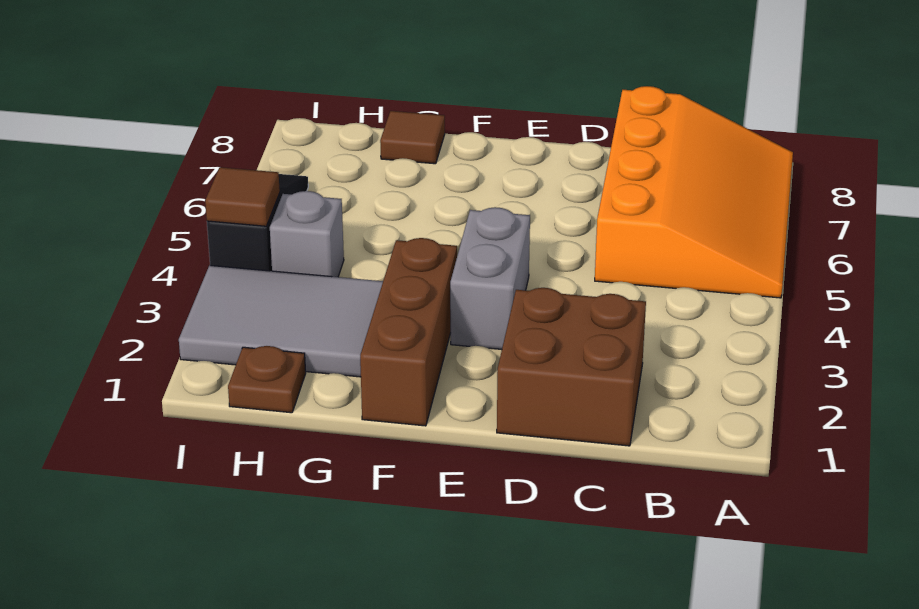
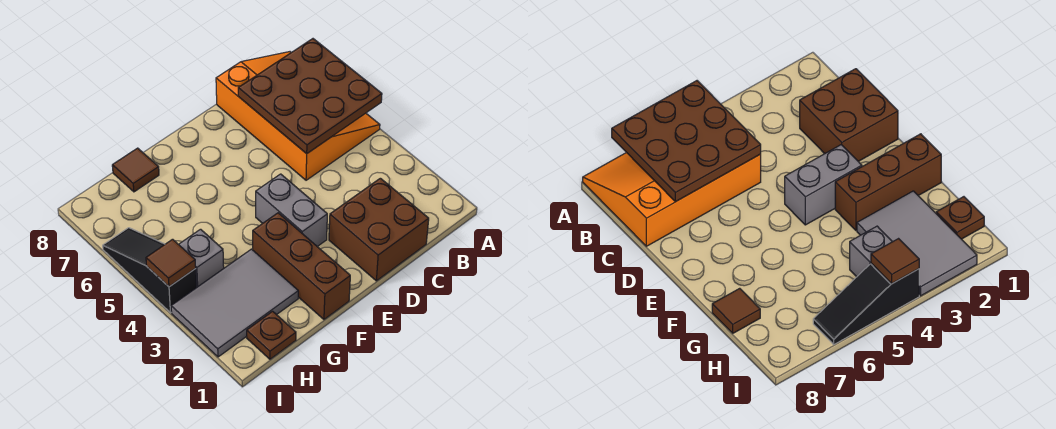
none -> brown plate A5:C7 level 2

